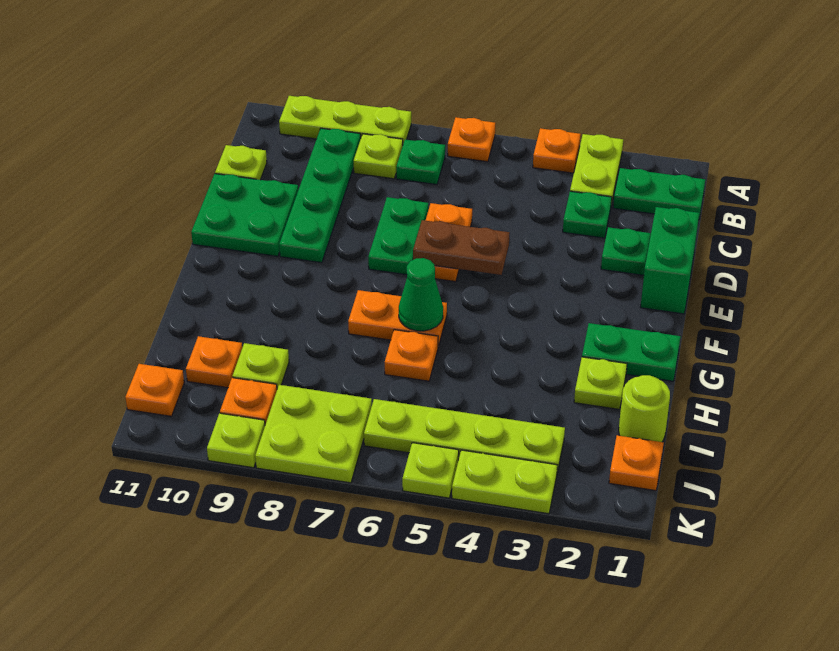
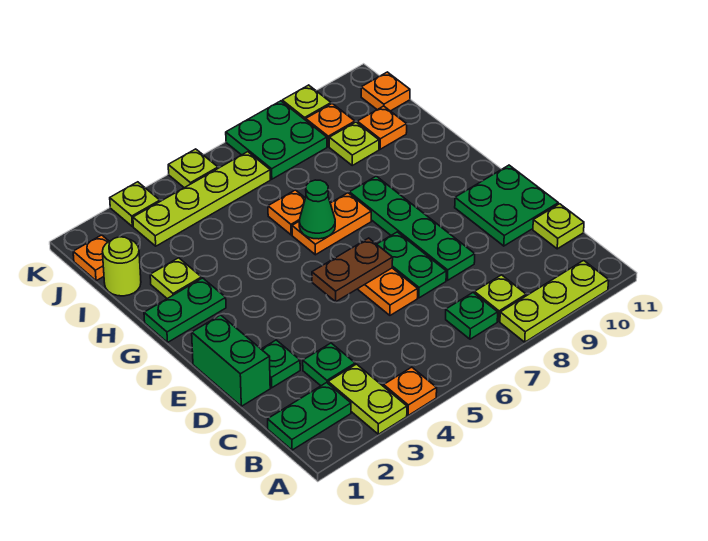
orange plate A6 level 1 -> none
green plate B9:E9 level 1 -> green plate D8:G8 level 1
lime plate J7:K8 level 1 -> green plate J7:K8 level 1
lime plate K3:K4 level 1 -> lime plate K3 level 1

